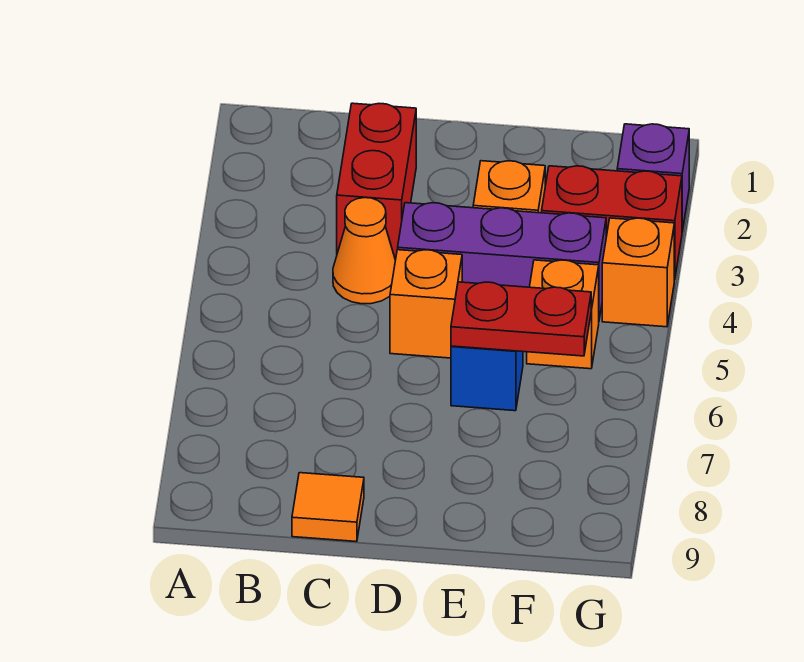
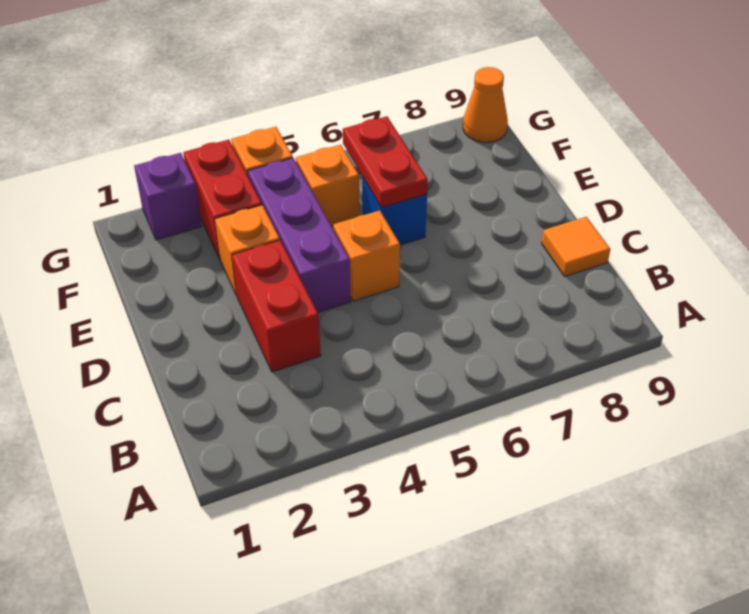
red brick C2:C3 level 1 -> red brick C3:D3 level 1
orange cone C4 level 1 -> orange cone G9 level 1

